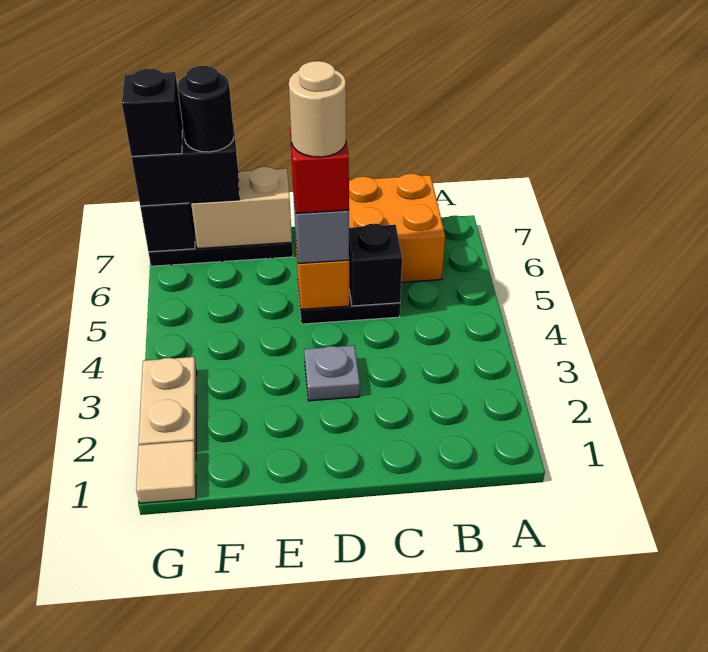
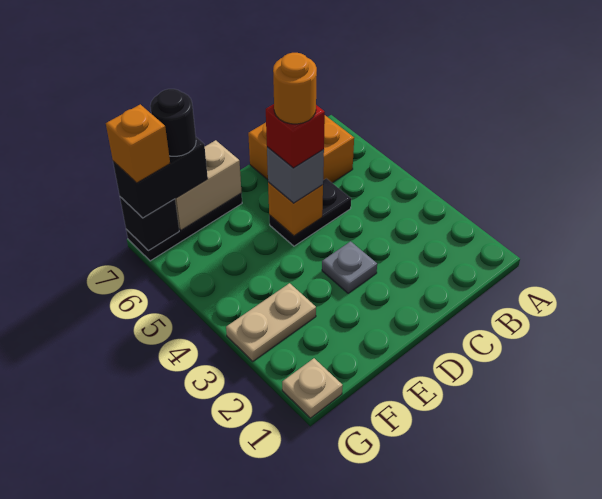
black brick C5 level 2 -> none
tan round brick D5 level 5 -> orange round brick D5 level 5
tan tile G1 level 1 -> tan plate G1 level 1
tan plate G2:G3 level 1 -> tan plate F3:G3 level 1
black brick G7 level 4 -> orange brick G7 level 4

